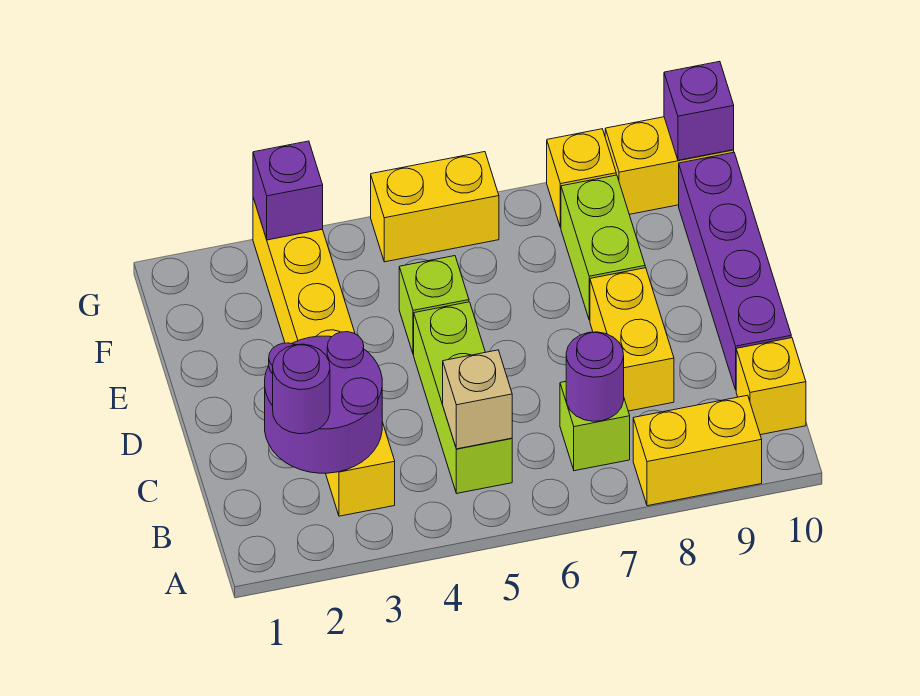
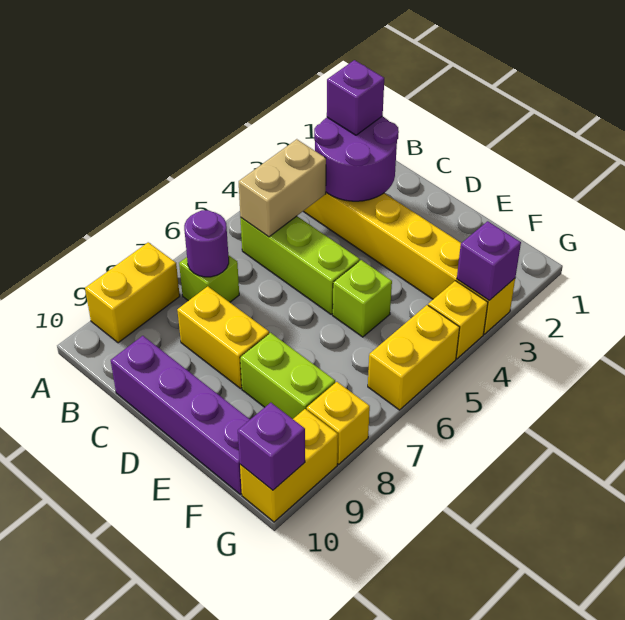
purple round brick B2 level 3 -> purple brick B2 level 3
tan brick B5 level 2 -> tan brick B4:B5 level 2
yellow brick B10 level 1 -> yellow brick G4 level 1

